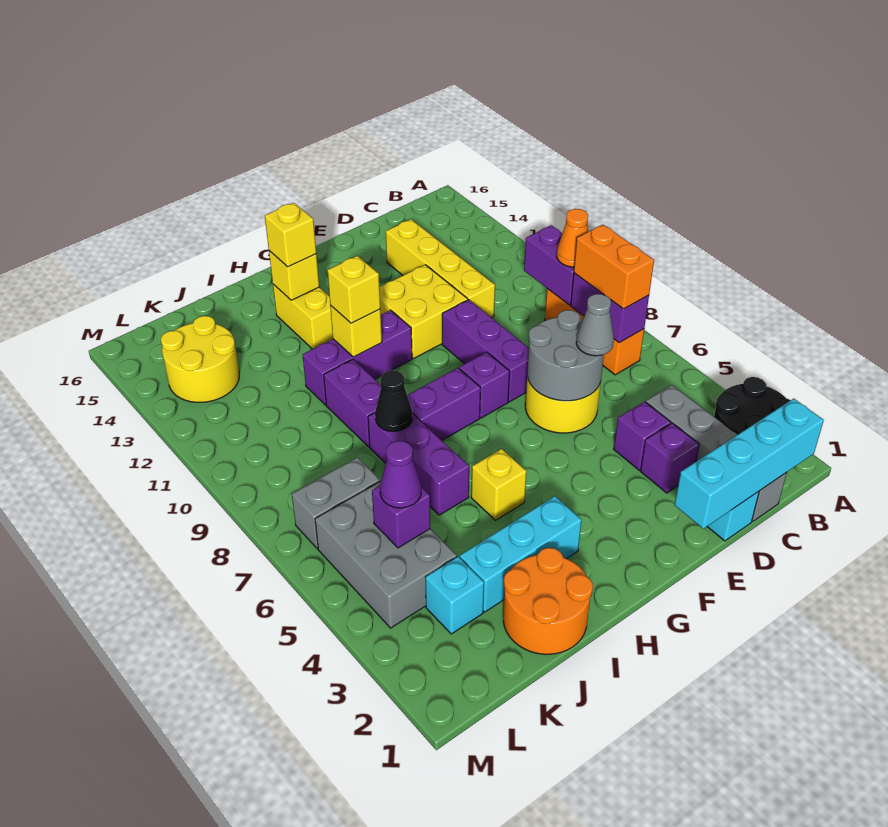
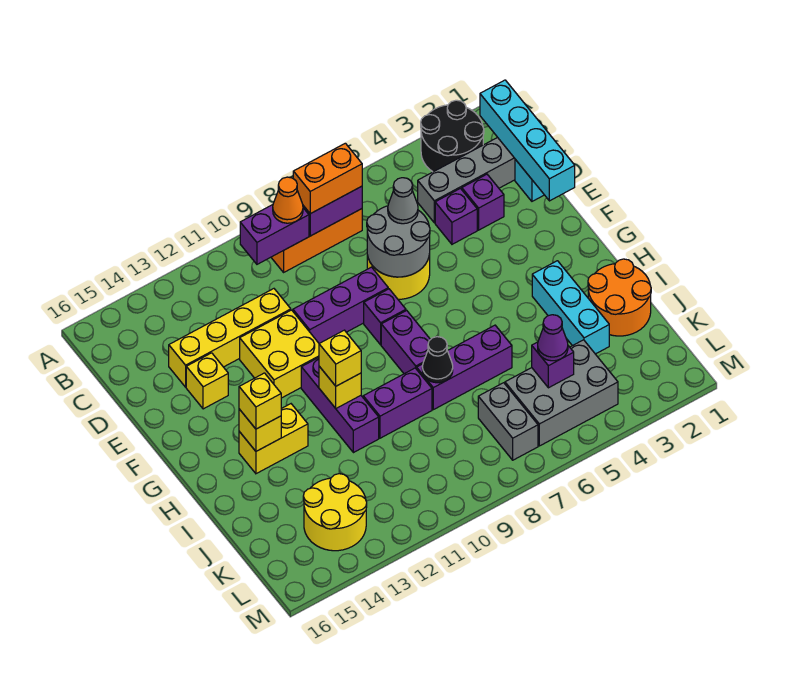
yellow brick H5 level 1 -> yellow brick E14 level 1
cyan brick K3 level 1 -> none

